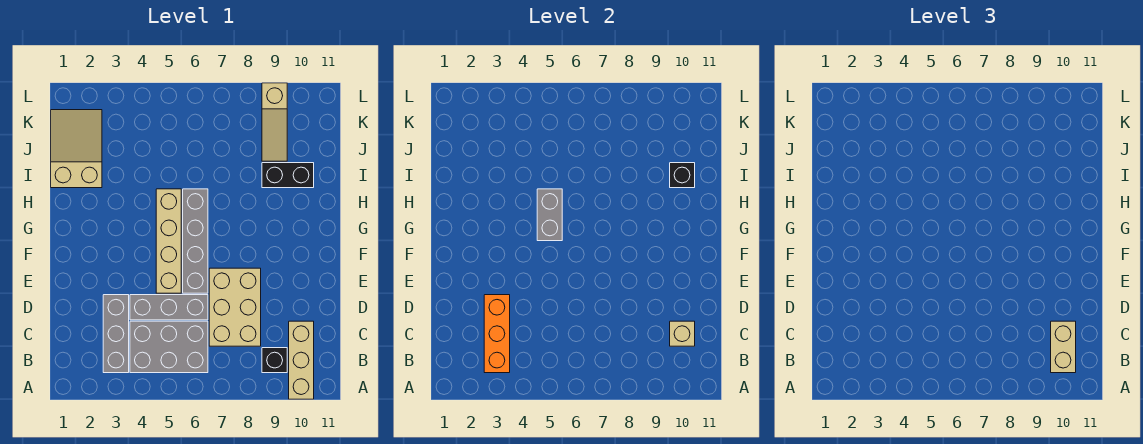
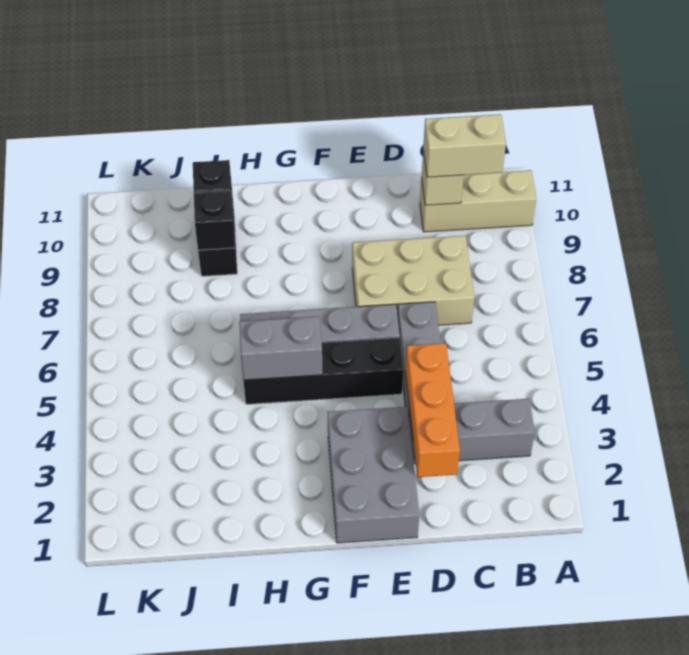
orange brick B3:D3 level 2 -> orange brick D2:D4 level 2
grey brick B4:C6 level 1 -> grey brick E1:F3 level 1
black brick B9 level 1 -> black brick I9 level 2
tan brick E5:H5 level 1 -> black brick E5:H5 level 1
tan slope I1:K2 level 1 top I -> none
tan slope J9:L9 level 1 top L -> none

